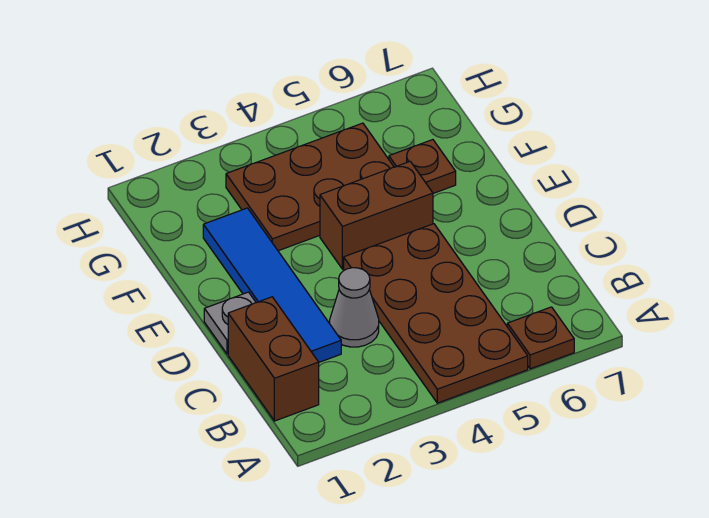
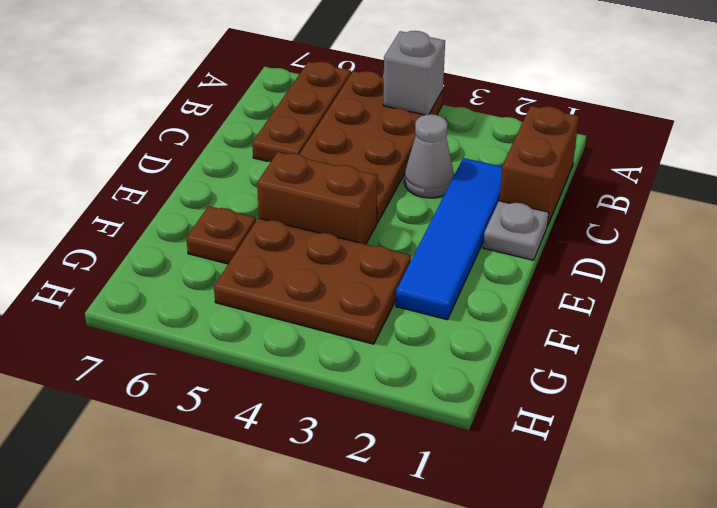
none -> grey brick A4 level 2
brown plate A6 level 1 -> brown plate A6:C6 level 1

